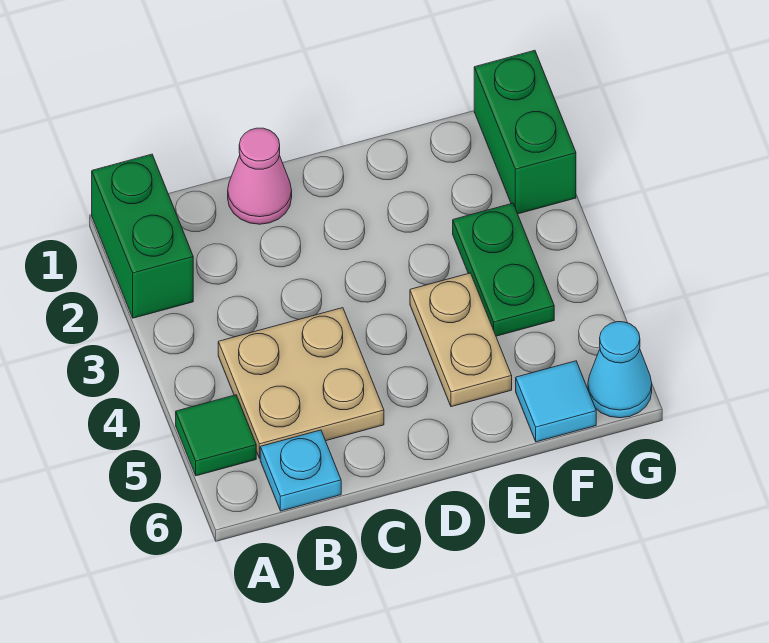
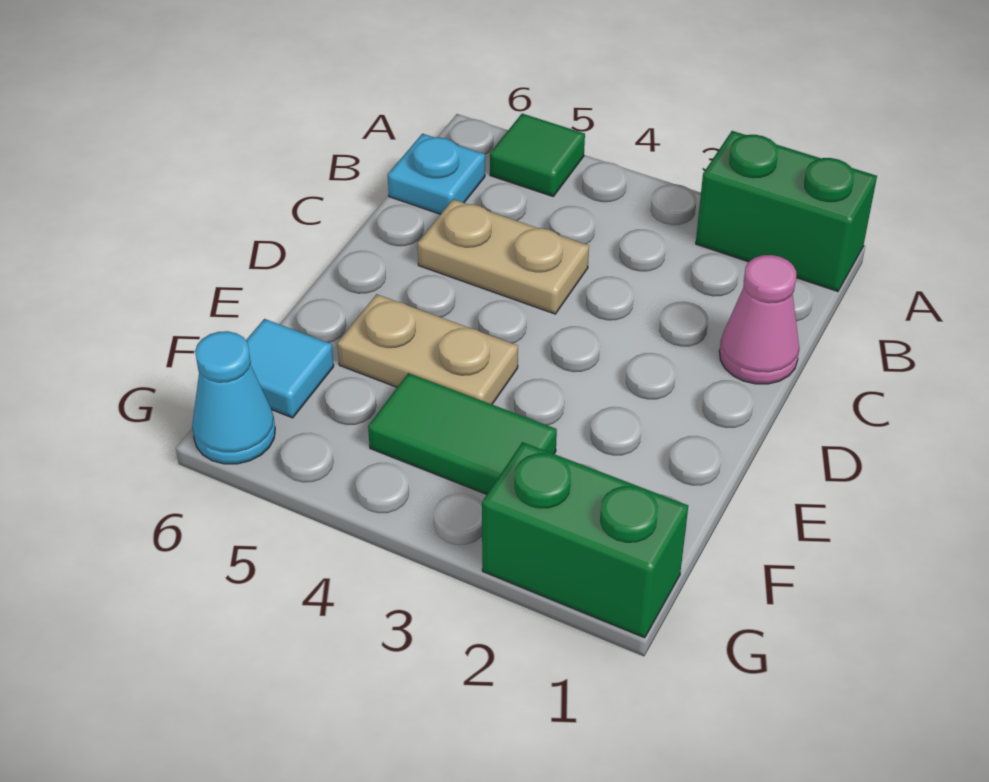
tan plate B4:C5 level 1 -> tan plate C4:C5 level 1
green plate F3:F4 level 1 -> green tile F3:F4 level 1

